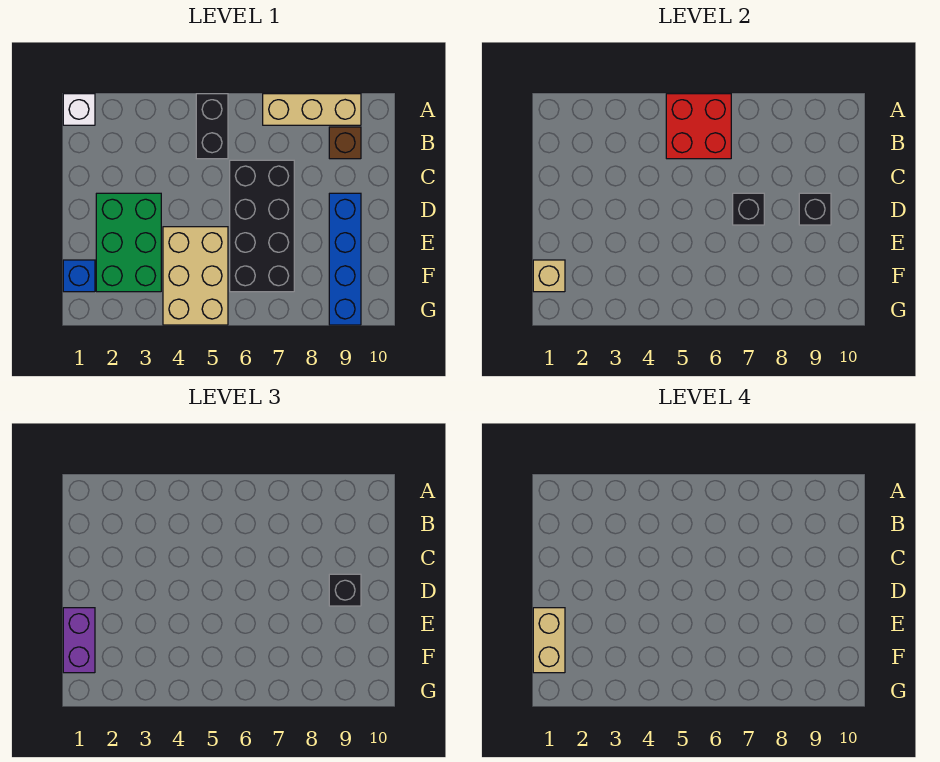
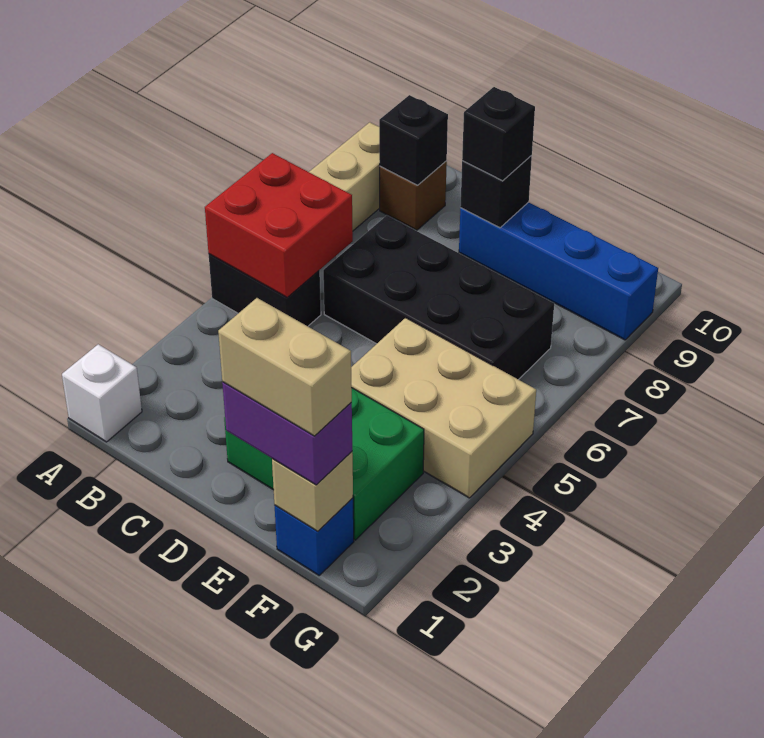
black brick D7 level 2 -> black brick B9 level 2

